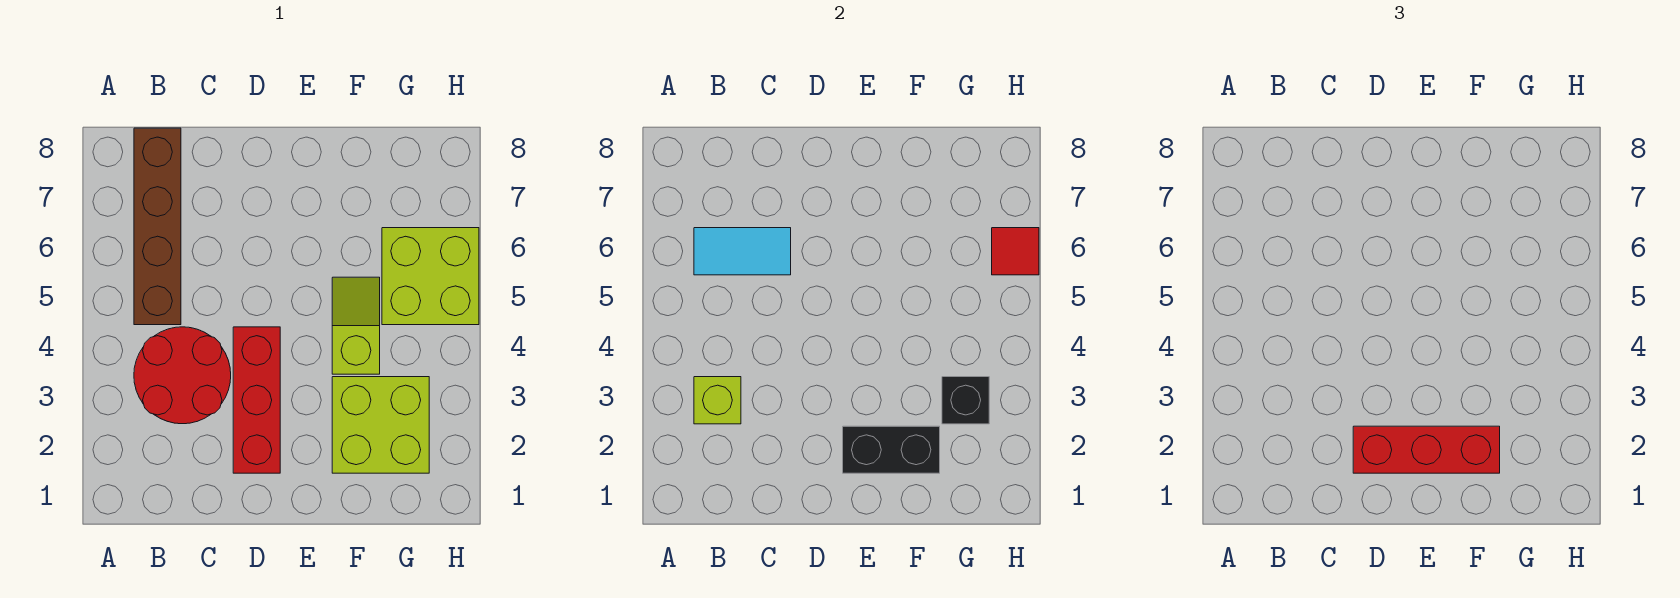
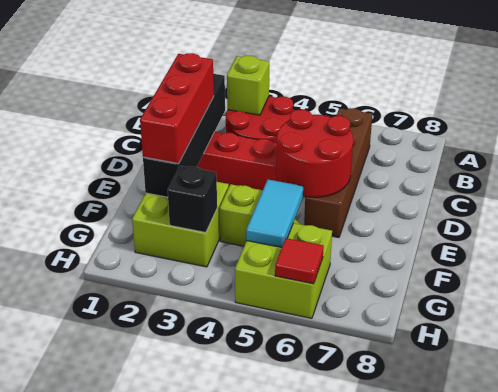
brown brick B5:B8 level 1 -> brown brick B6:E6 level 1
cyan tile B6:C6 level 2 -> cyan tile F5:G5 level 2
none -> red round brick D5:E6 level 2
black brick E2:F2 level 2 -> black brick C2:F2 level 2

